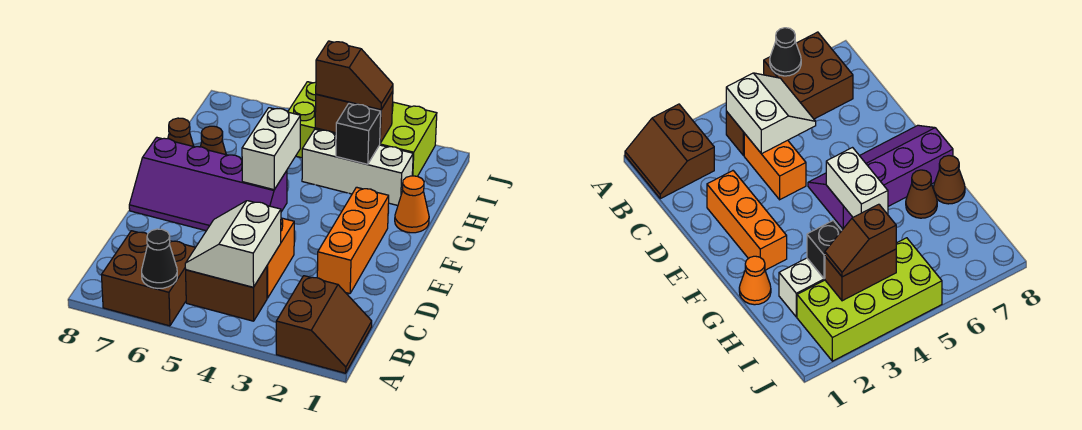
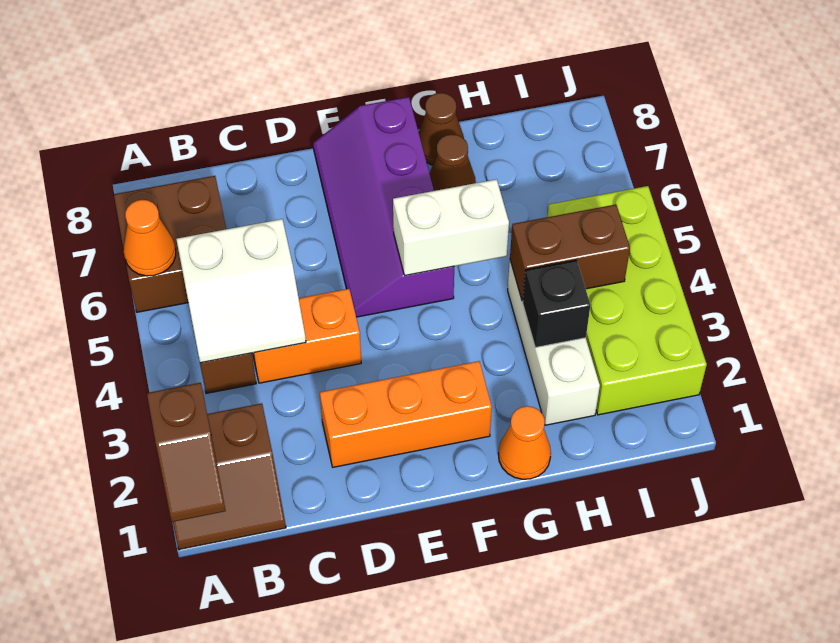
black cone A6 level 2 -> orange cone A6 level 2
white slope B4:C5 level 2 top 4 -> white slope B4:C5 level 2 top 5
brown brick I3:I4 level 2 -> brown brick H4:I4 level 2
brown slope I3:I4 level 3 top 4 -> brown slope A1:A2 level 2 top 2

